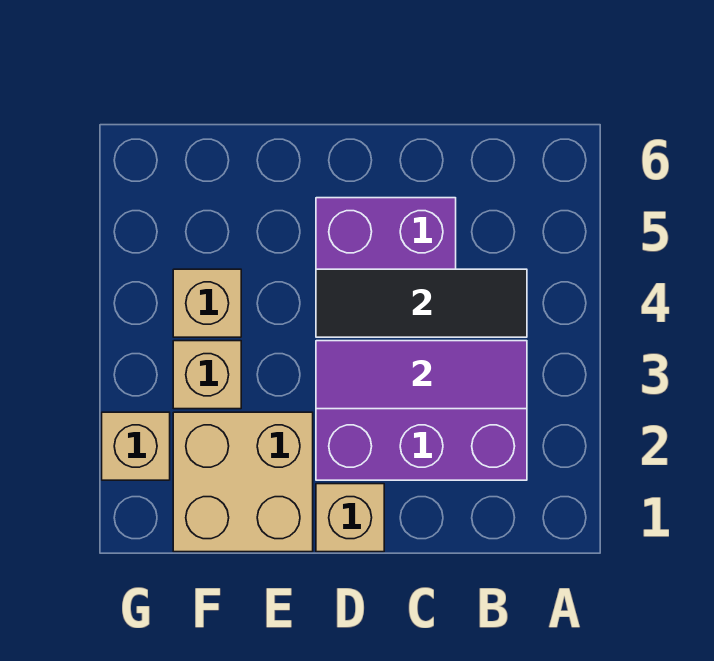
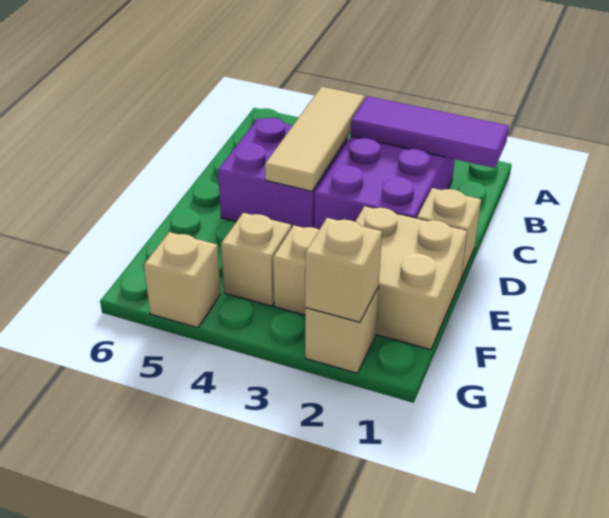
purple tile B3:D3 level 2 -> purple tile B1:B3 level 2
black tile B4:D4 level 2 -> tan tile B4:D4 level 2
none -> tan brick G2 level 2
none -> tan brick G5 level 1

